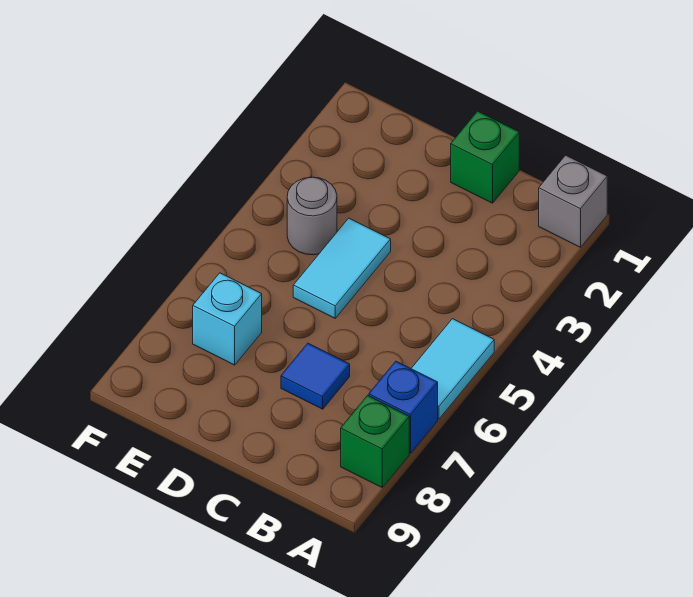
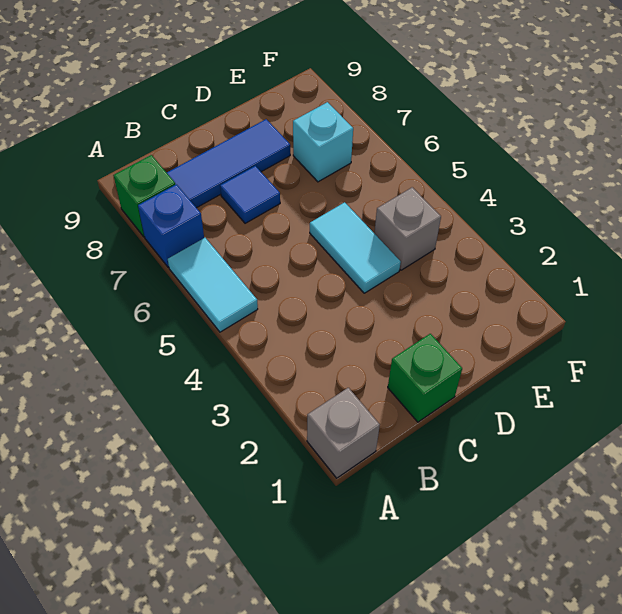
none -> blue tile B8:D8 level 1
grey round brick E4 level 1 -> grey brick E4 level 1

